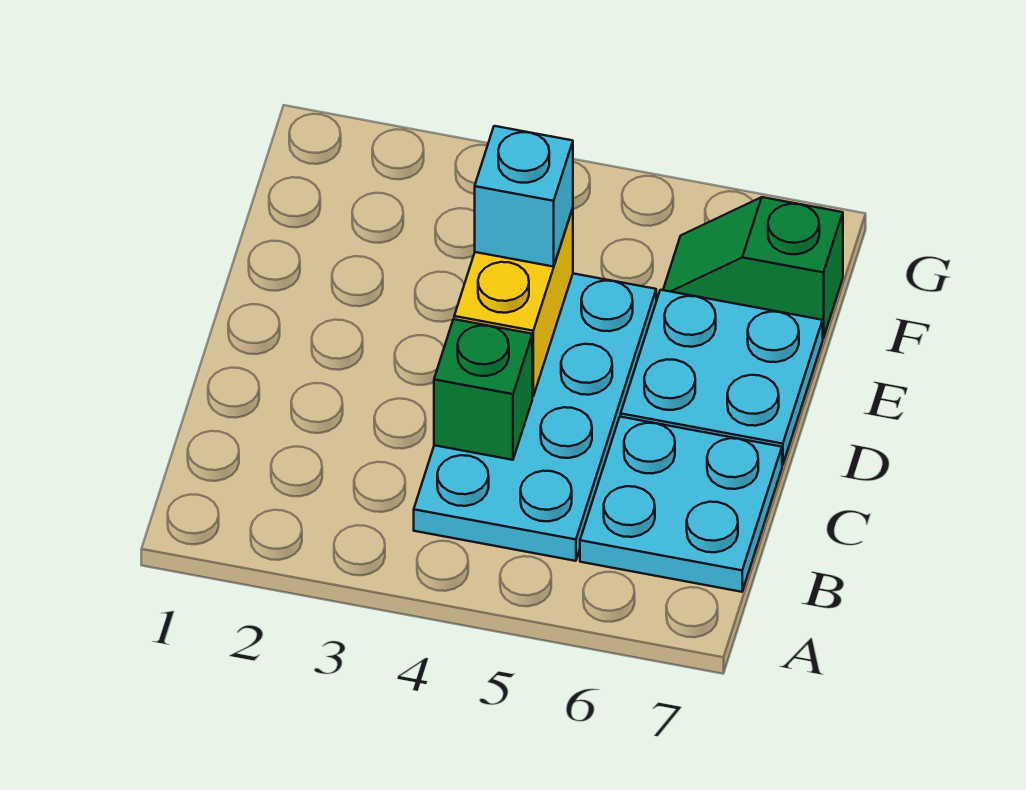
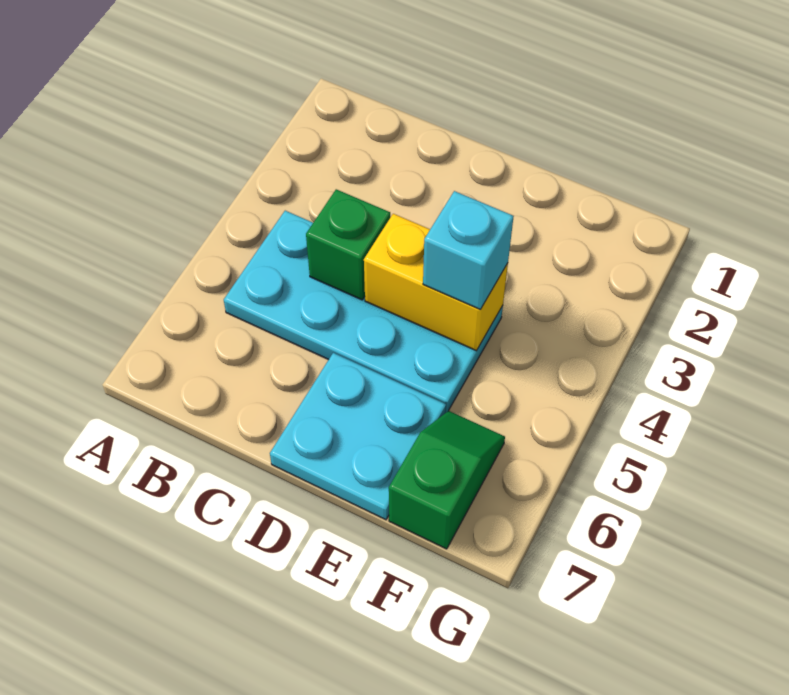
cyan plate B6:C7 level 1 -> none

